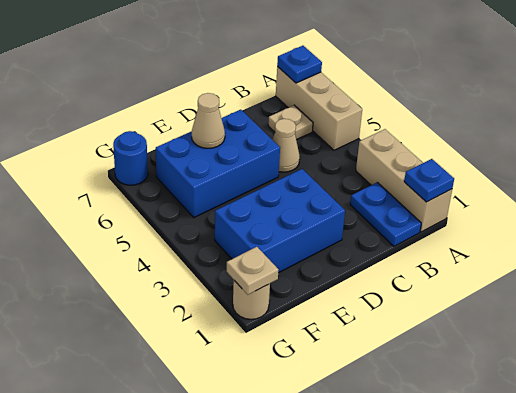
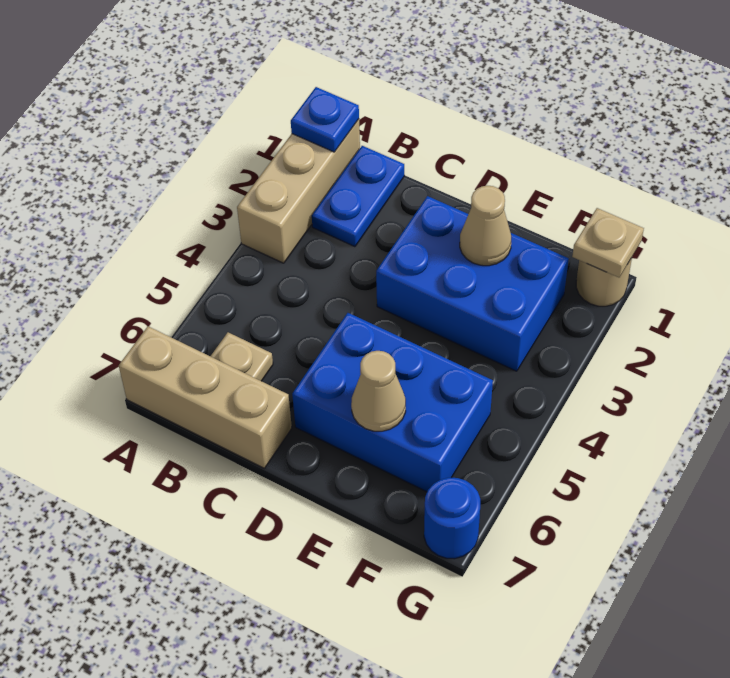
tan brick A5:A7 level 1 -> tan brick A7:C7 level 1
blue plate A7 level 2 -> none
tan cone C5 level 1 -> tan cone E2 level 2

